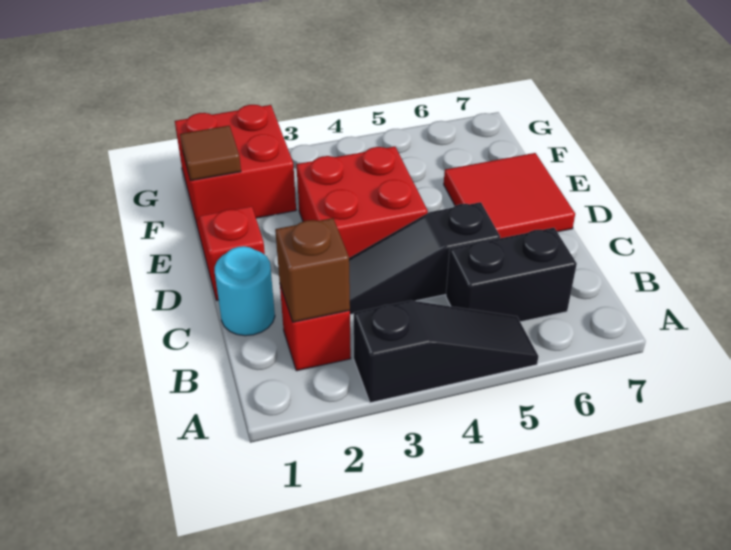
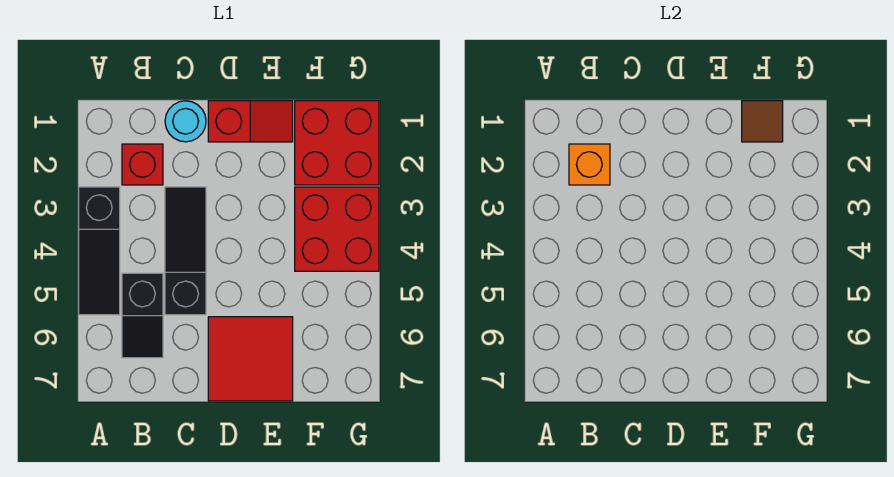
brown brick B2 level 2 -> orange brick B2 level 2
black brick B5:B6 level 1 -> black slope B5:B6 level 1 top 5
red brick D3:E4 level 1 -> red brick F3:G4 level 1

